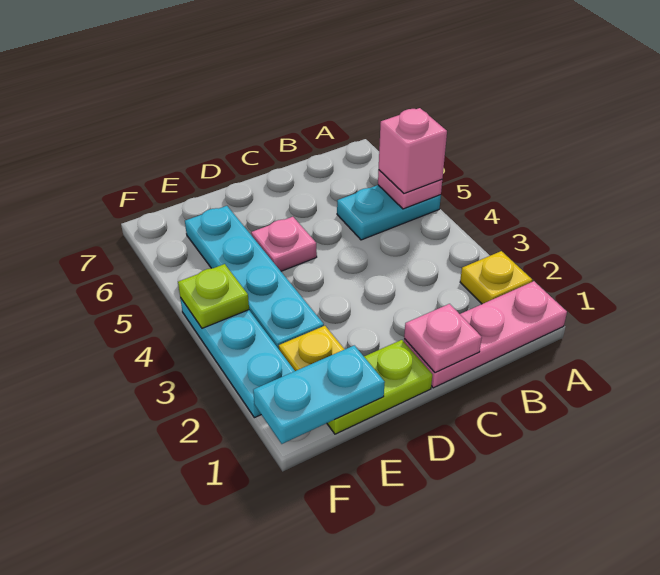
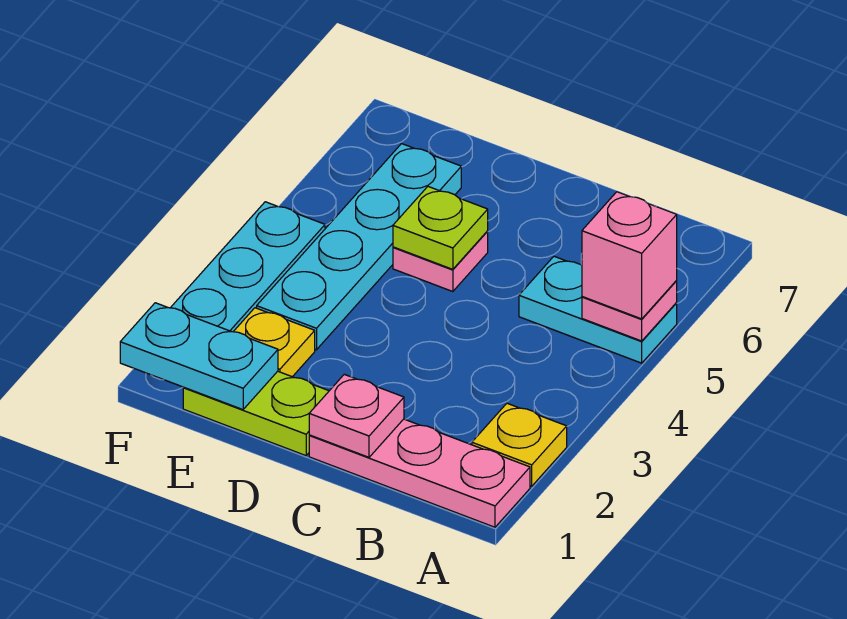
lime plate F4 level 2 -> lime plate D5 level 2

